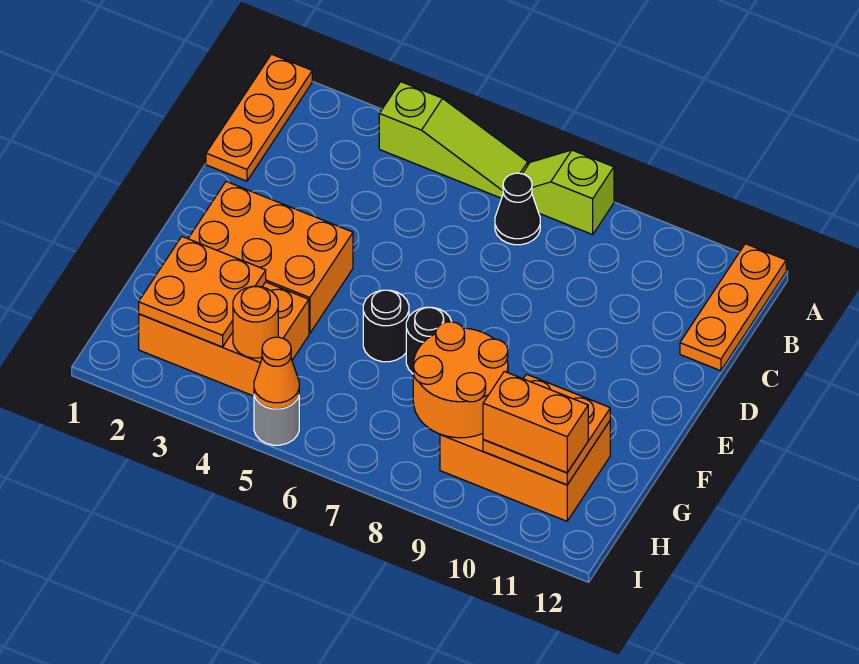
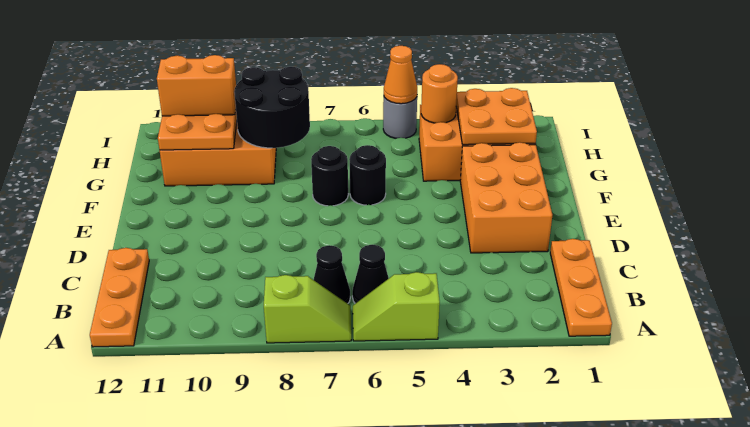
lime slope A4:A6 level 1 top 4 -> lime slope A5:A6 level 1 top 5
none -> black cone B6 level 1
orange brick E2:F4 level 1 -> orange brick D2:F3 level 1
orange round brick G8:H9 level 2 -> black round brick G8:H9 level 2

